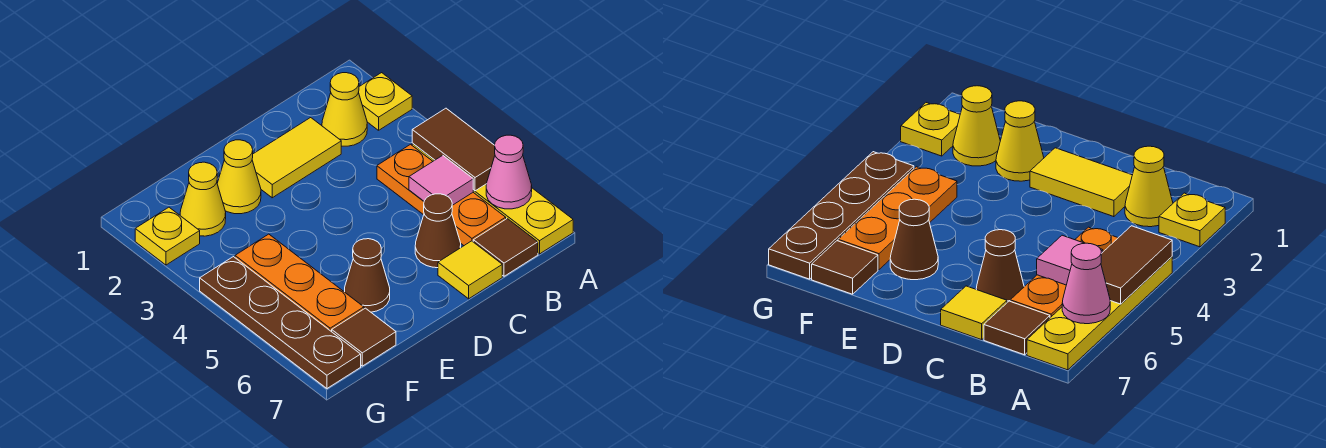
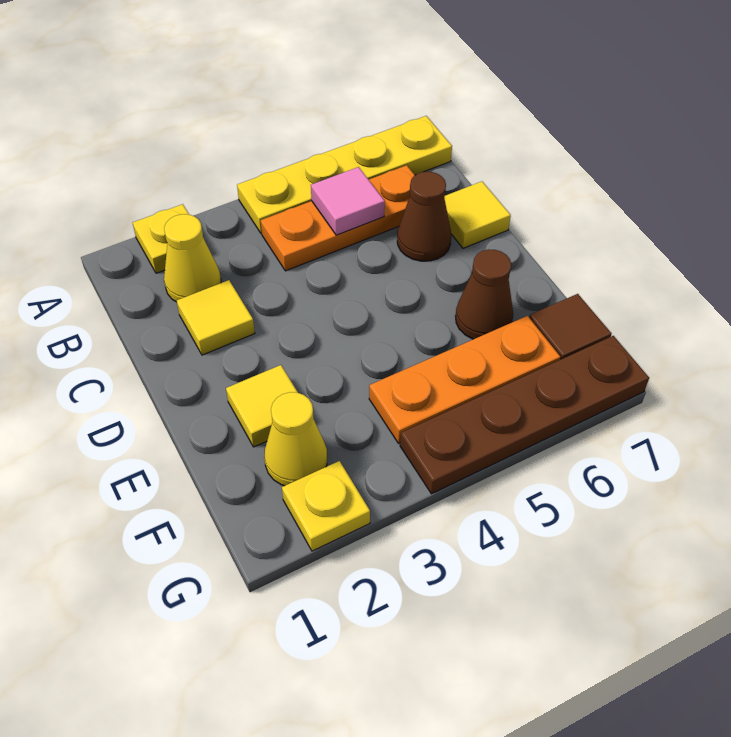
brown tile A4:A5 level 2 -> none
pink cone A6 level 2 -> none
brown tile B7 level 1 -> none
yellow tile C2:D2 level 1 -> yellow tile C2 level 1
yellow cone E2 level 1 -> yellow tile E2 level 1

